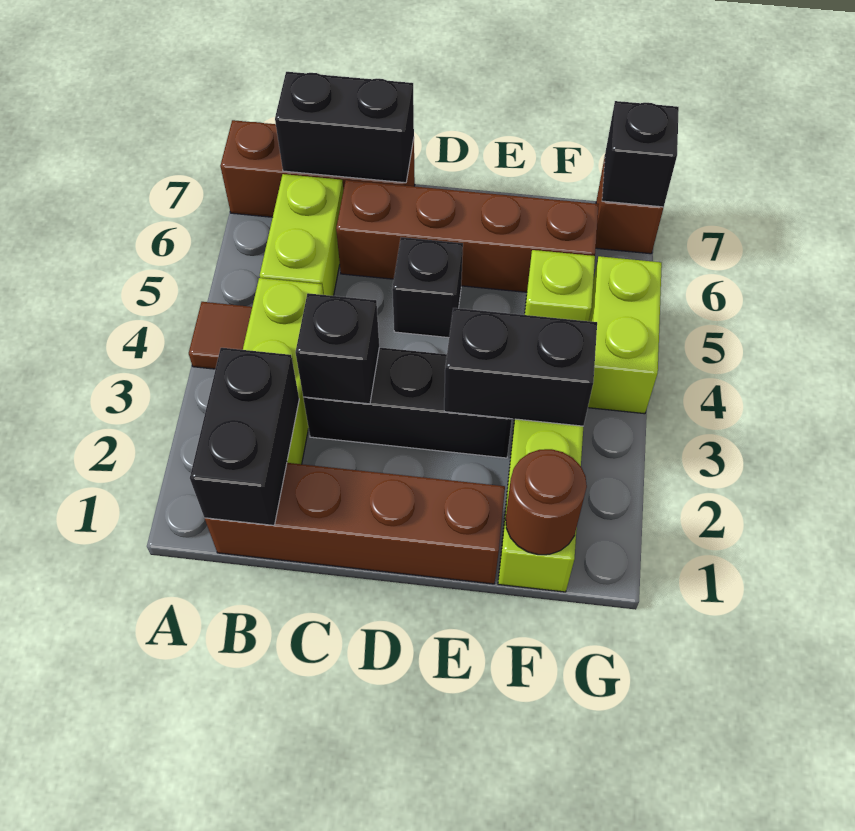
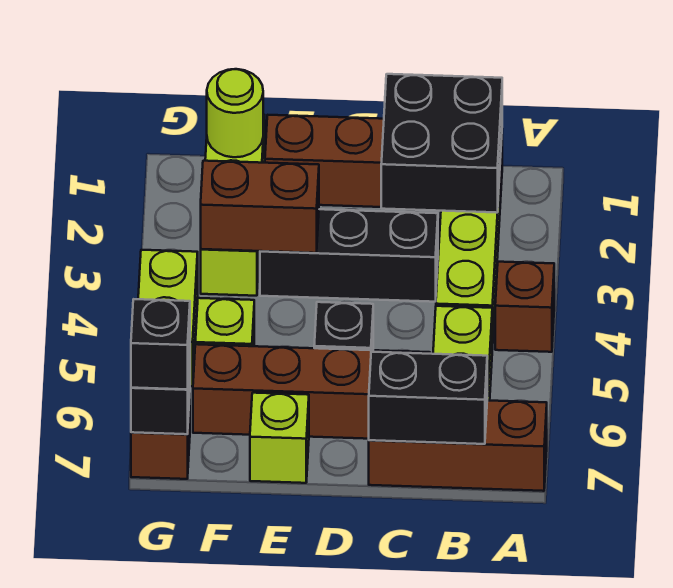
brown tile A4 level 1 -> brown brick A4 level 1
black brick B1:B2 level 2 -> black brick B1:C2 level 2
black brick C3 level 2 -> black brick G7 level 3
black brick E3:F3 level 2 -> brown brick E3:F3 level 2
none -> lime brick E7 level 1
brown round brick F1 level 2 -> lime round brick F1 level 2

